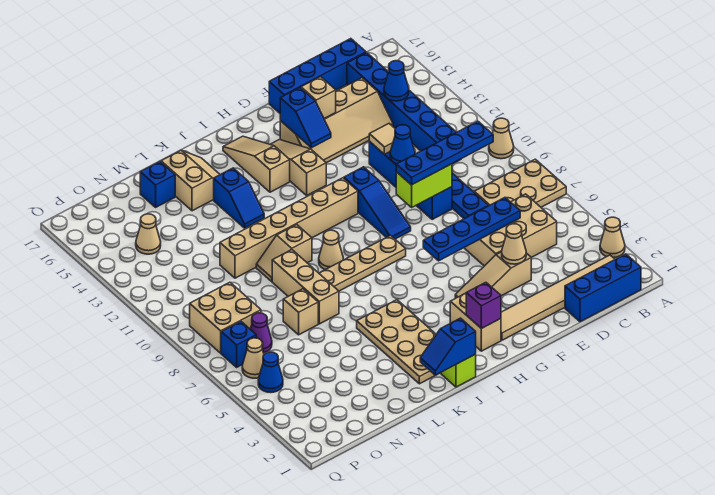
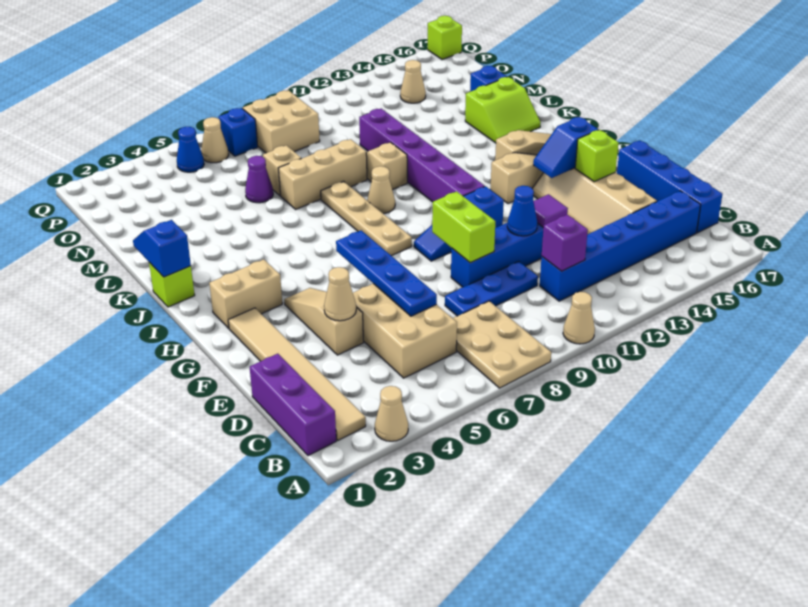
blue brick B1:D1 level 1 -> purple brick B1:D1 level 1
blue plate C9:F9 level 3 -> none
blue cone C14 level 2 -> none
tan tile E12 level 2 -> purple tile E12 level 2
tan brick F15 level 2 -> lime brick F15 level 2
purple brick H2 level 2 -> purple brick C11 level 2
tan brick H11:M11 level 1 -> purple brick H11:M11 level 1
tan plate J2:K5 level 1 -> none
blue slope K13:K14 level 1 top 14 -> none
tan slope K15:L16 level 1 top L -> lime slope K15:L16 level 1 top L
purple cone O7 level 1 -> purple cone M6 level 1
none -> lime brick Q17 level 1

